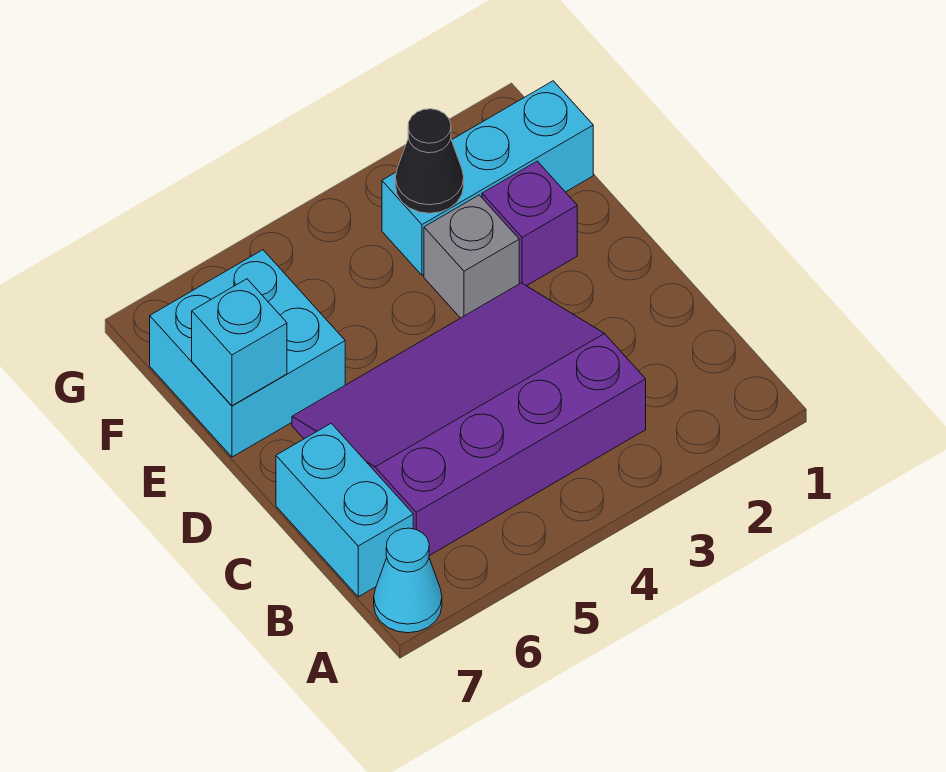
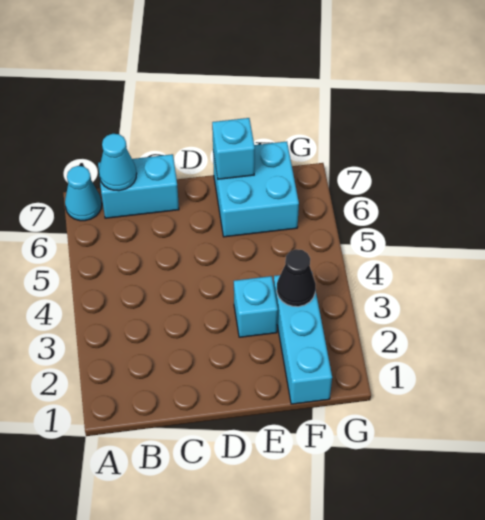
purple slope B3:D6 level 1 top B -> none
none -> cyan cone B7 level 2
purple brick E2 level 1 -> none
grey brick E3 level 1 -> cyan brick E3 level 1

